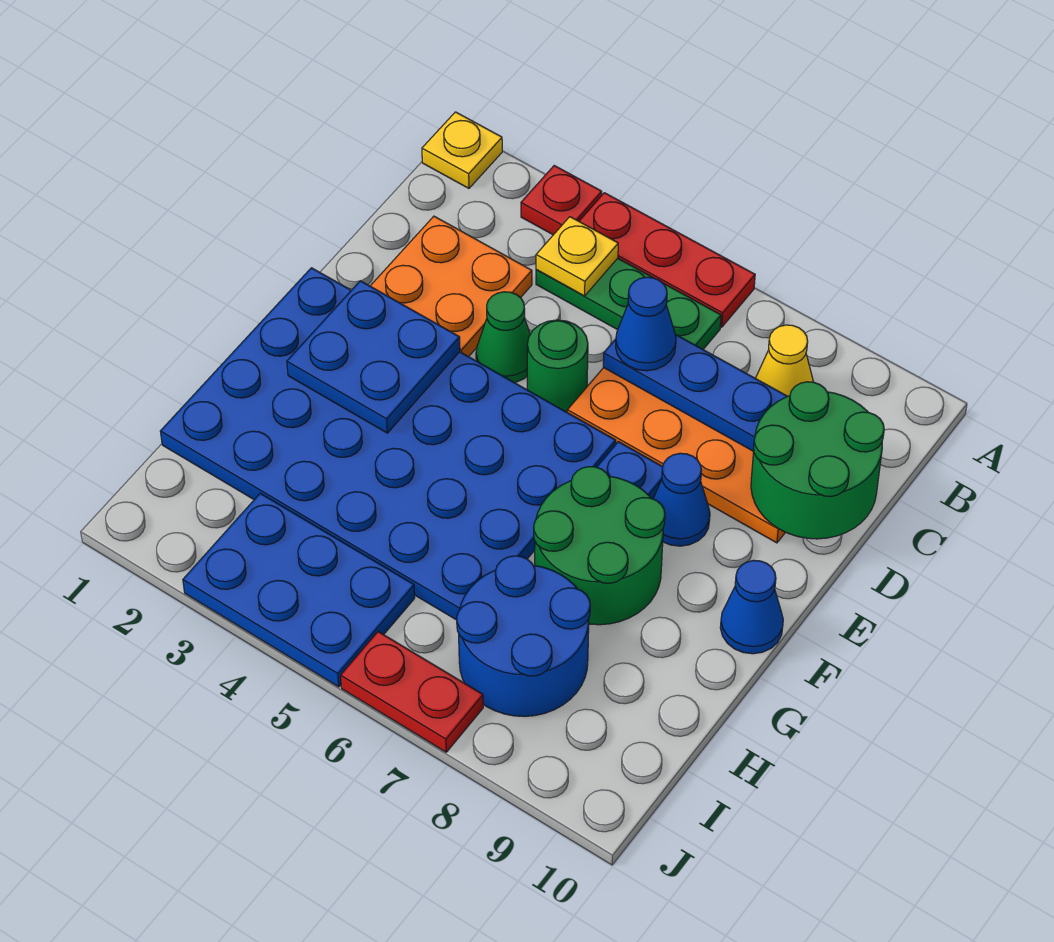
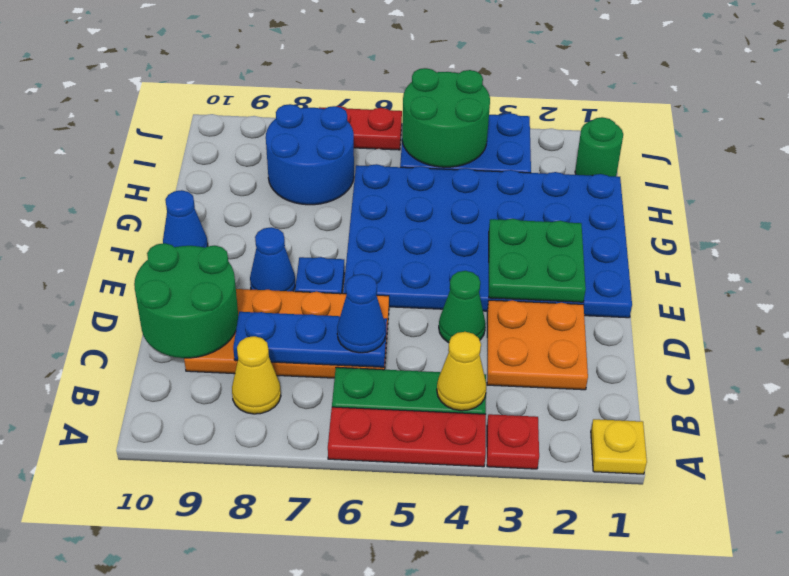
yellow plate B4 level 2 -> yellow cone B4 level 2
green round brick D5 level 1 -> green round brick I1 level 1
blue plate E2:F3 level 2 -> green plate E2:F3 level 2
green round brick F7:G8 level 1 -> green round brick I4:J5 level 2

